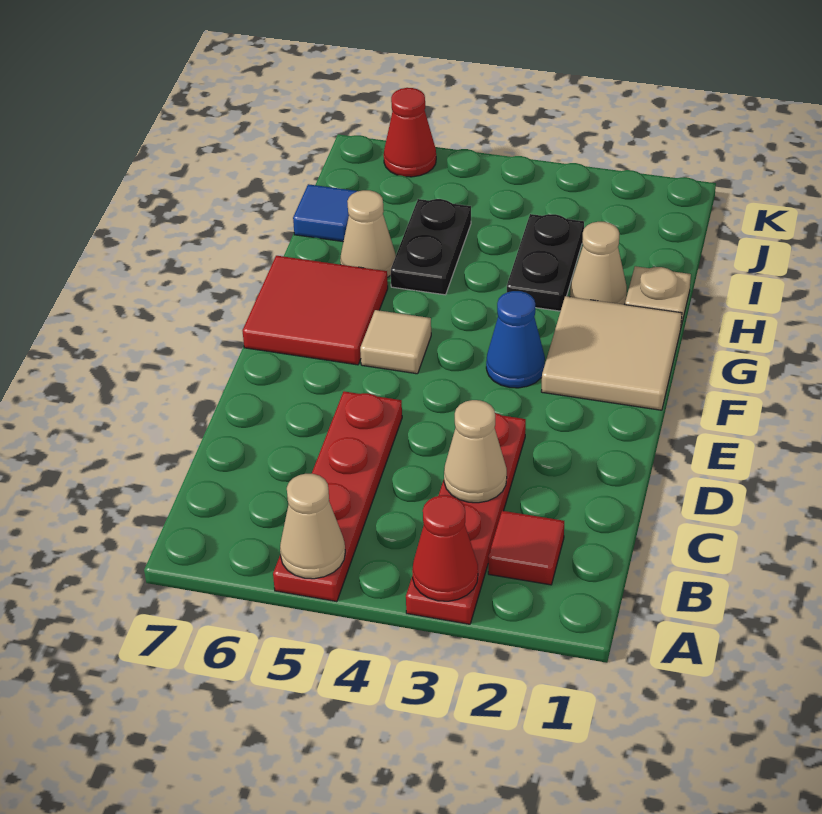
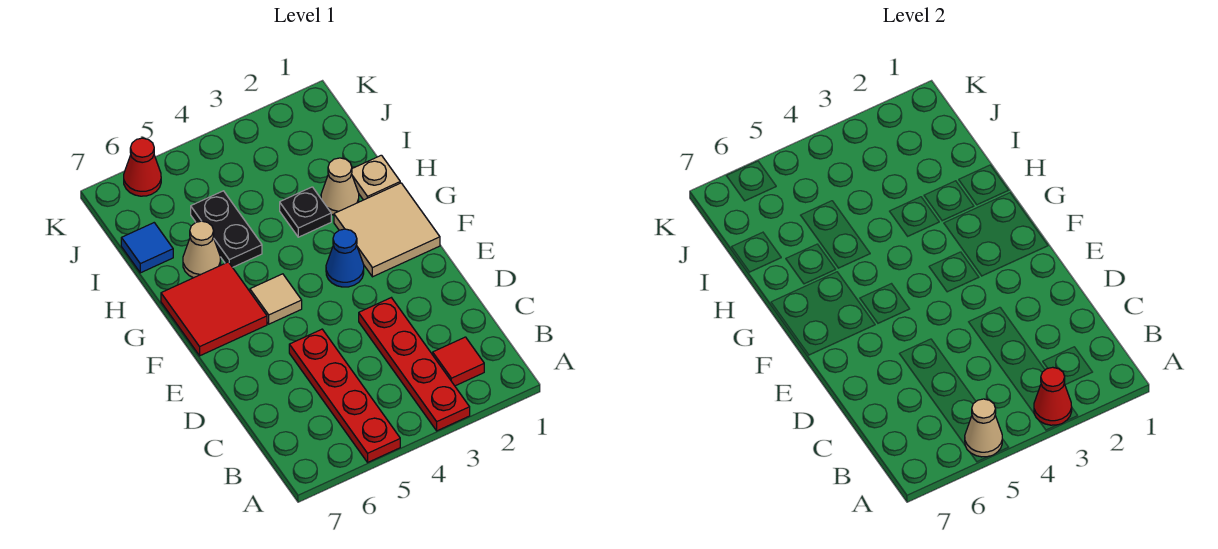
tan cone C3 level 2 -> none
black plate H3:I3 level 1 -> black plate H3 level 1

